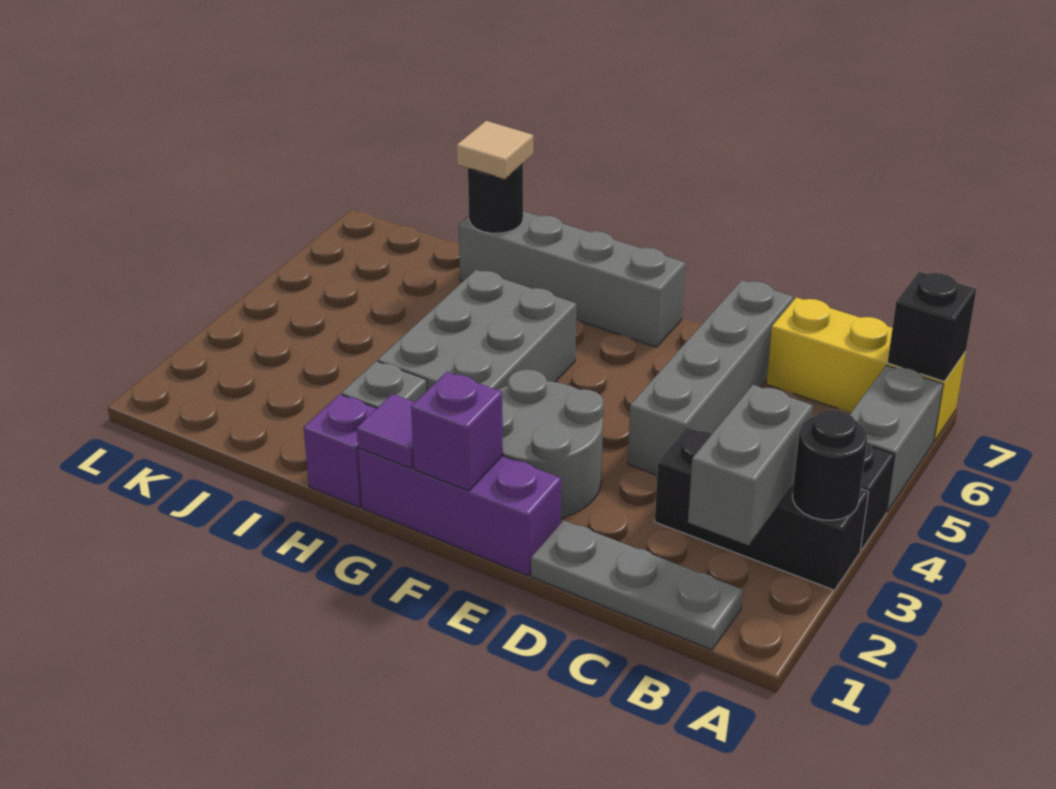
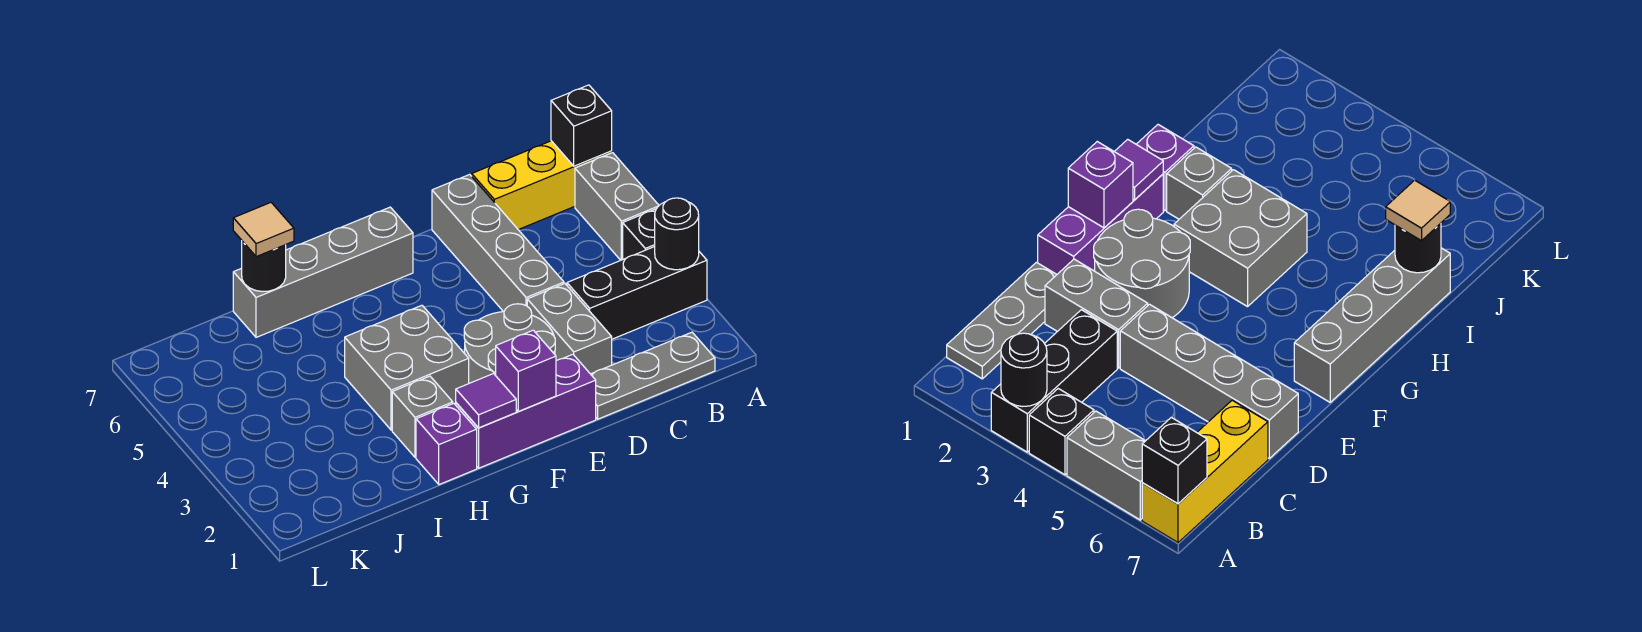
grey brick B2:B3 level 2 -> grey brick D2:D3 level 1
grey brick G3:H5 level 1 -> grey brick G3:H4 level 1

